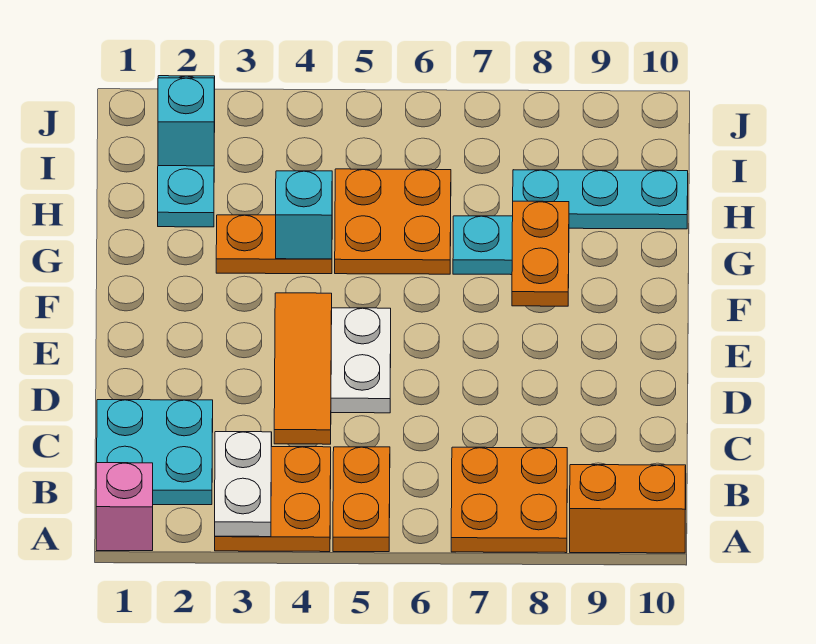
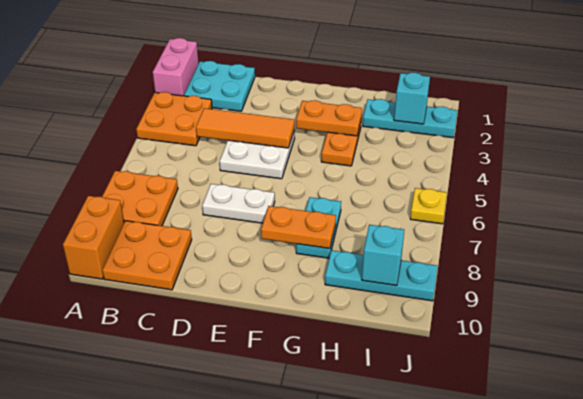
pink brick A1 level 1 -> pink brick A1:A2 level 1
white plate A3:B3 level 2 -> white plate D7:E7 level 1
orange plate A5:B5 level 1 -> orange plate F3:G3 level 2
cyan brick G4 level 2 -> cyan brick I9 level 2
orange plate G5:H6 level 1 -> orange plate B9:C10 level 1
cyan plate H8:H10 level 1 -> cyan plate H9:J9 level 1
none -> yellow plate J6 level 1

